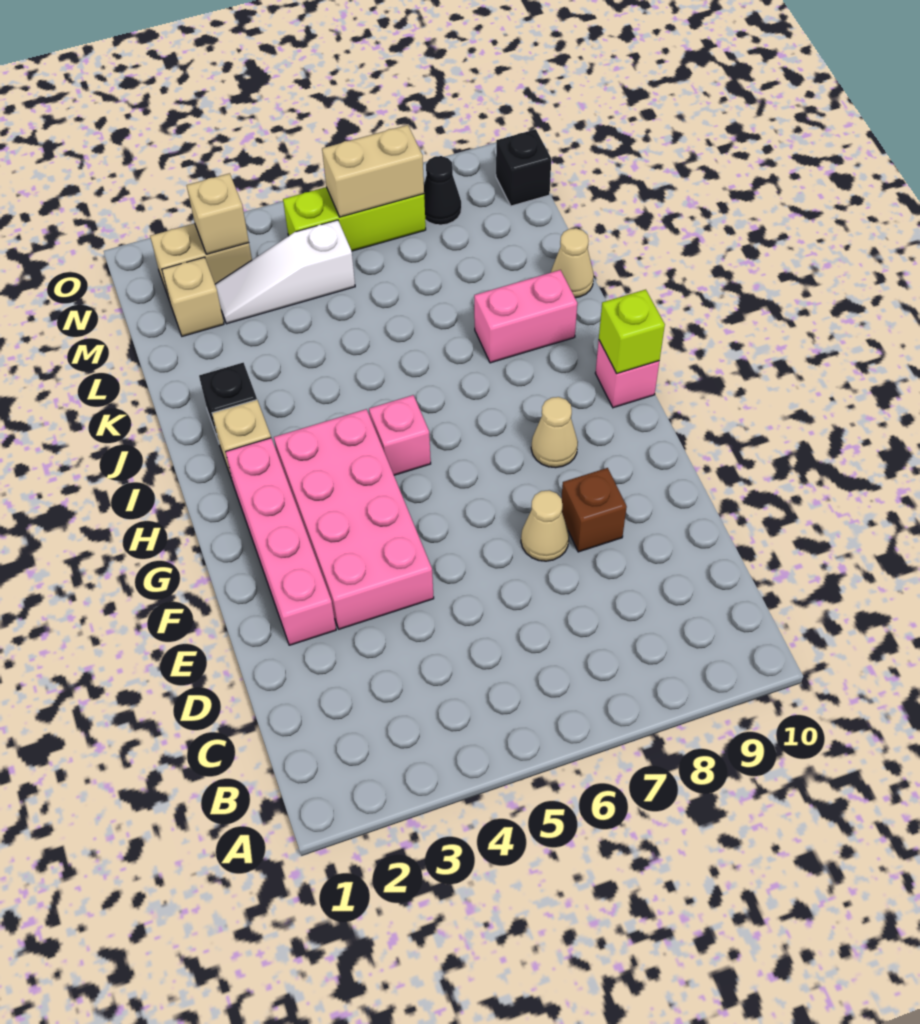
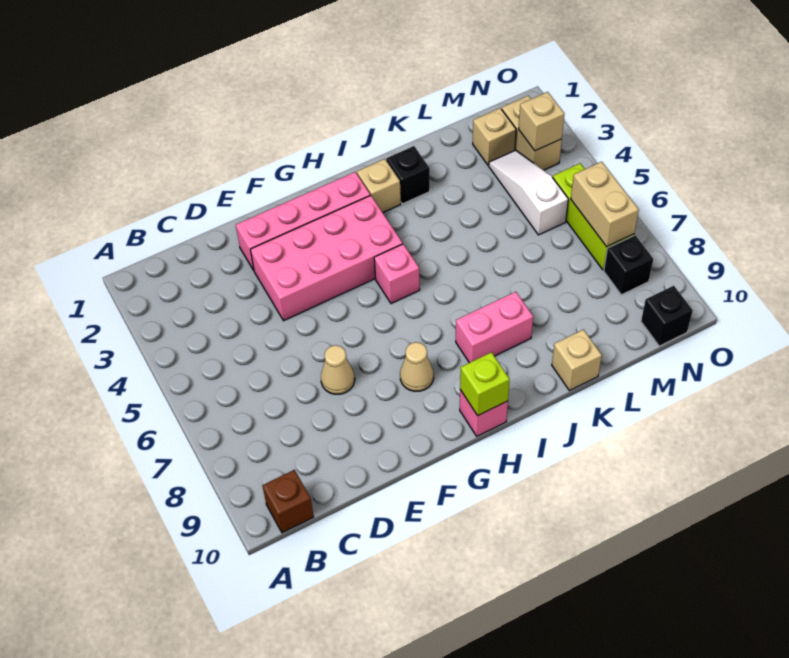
brown brick E8 level 1 -> brown brick B10 level 1
pink brick J8:J9 level 1 -> pink brick I8:J8 level 1
tan cone K10 level 1 -> tan brick K10 level 1
black cone N8 level 1 -> black brick N8 level 1

